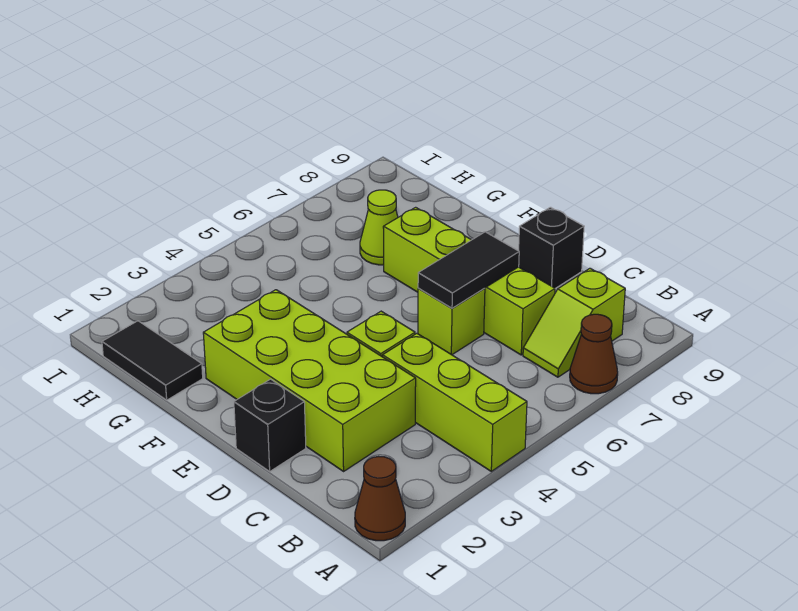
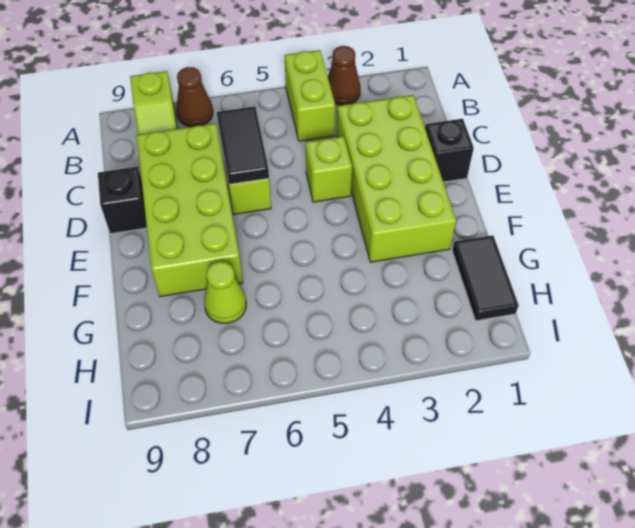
brown cone A1 level 1 -> brown cone A3 level 1
lime brick A4:C4 level 1 -> lime brick A4:B4 level 1
lime slope B7:B8 level 1 top 8 -> lime slope A8:B8 level 1 top A
lime brick C7:F7 level 1 -> lime brick C7:F8 level 1
black tile D6:D7 level 2 -> black tile C6:D6 level 2

